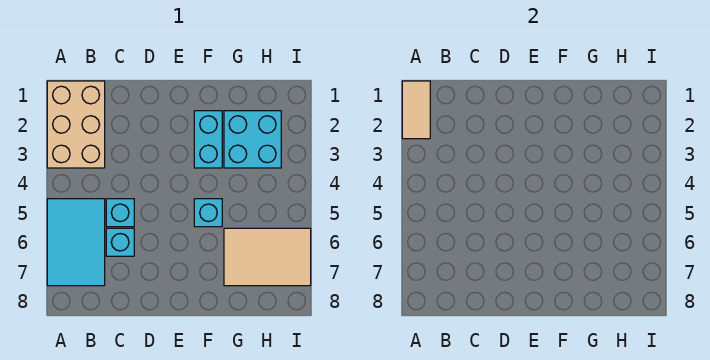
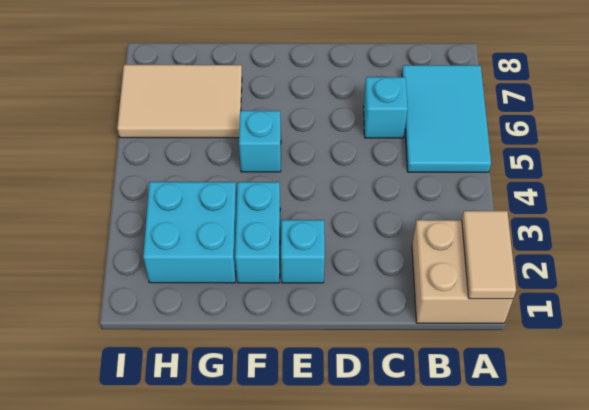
tan brick A1:B3 level 1 -> tan brick A1:B2 level 1
cyan brick C5 level 1 -> cyan brick E2 level 1

